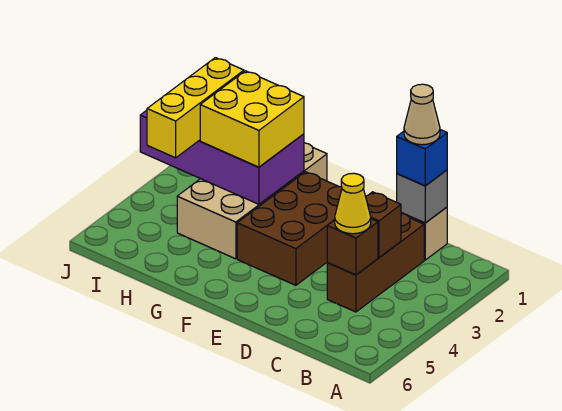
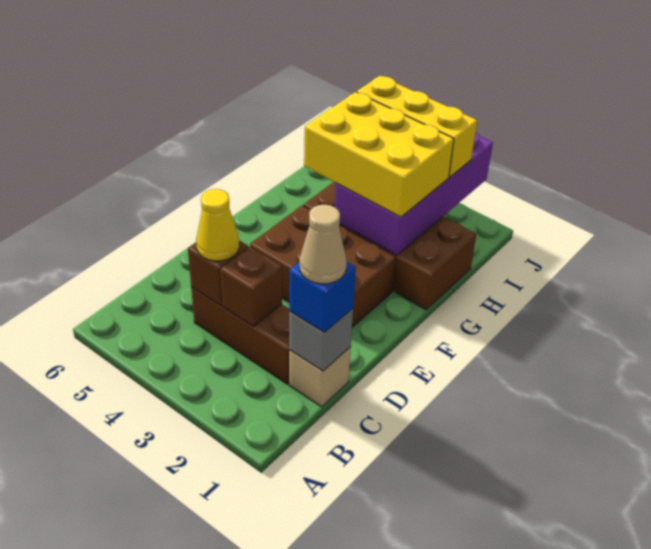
tan brick G1:H4 level 1 -> brown brick G1:H4 level 1
yellow brick G2:H3 level 3 -> yellow brick G2:H4 level 3

